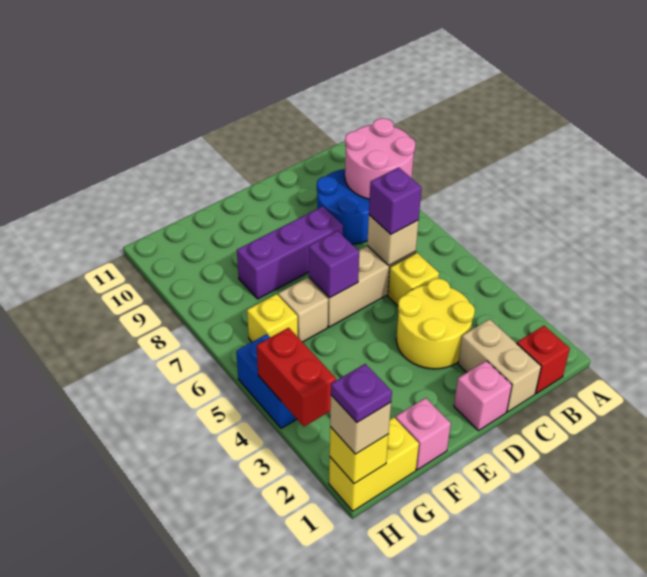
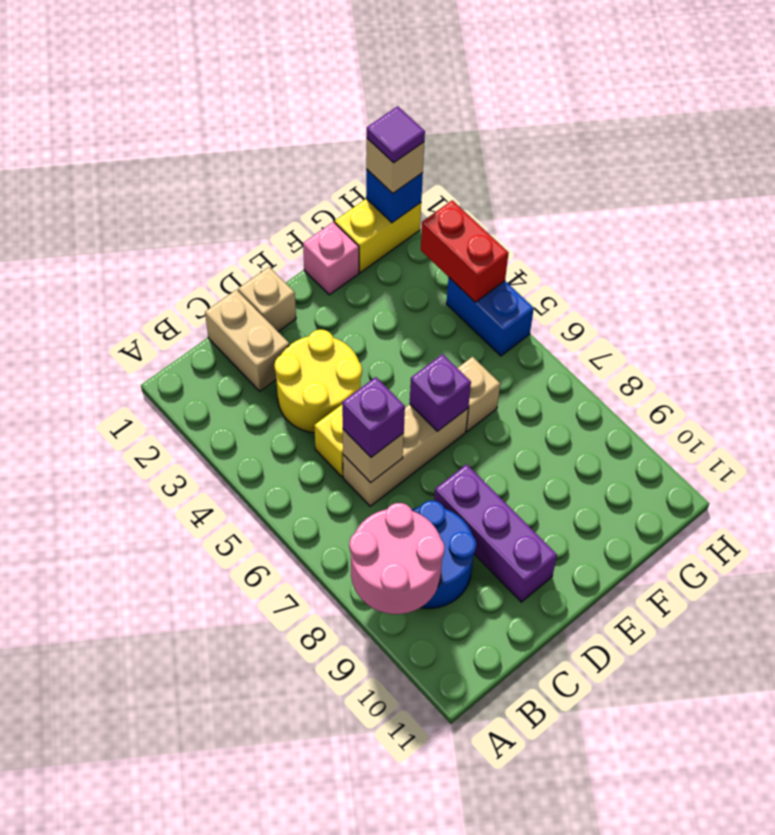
red brick B1 level 1 -> none
pink brick D1 level 1 -> tan brick D1 level 1
purple brick D8:F8 level 1 -> purple brick D8:D10 level 1
yellow brick G6 level 1 -> none
yellow brick H1 level 2 -> blue brick H1 level 2
purple plate H1 level 4 -> purple tile H1 level 4

